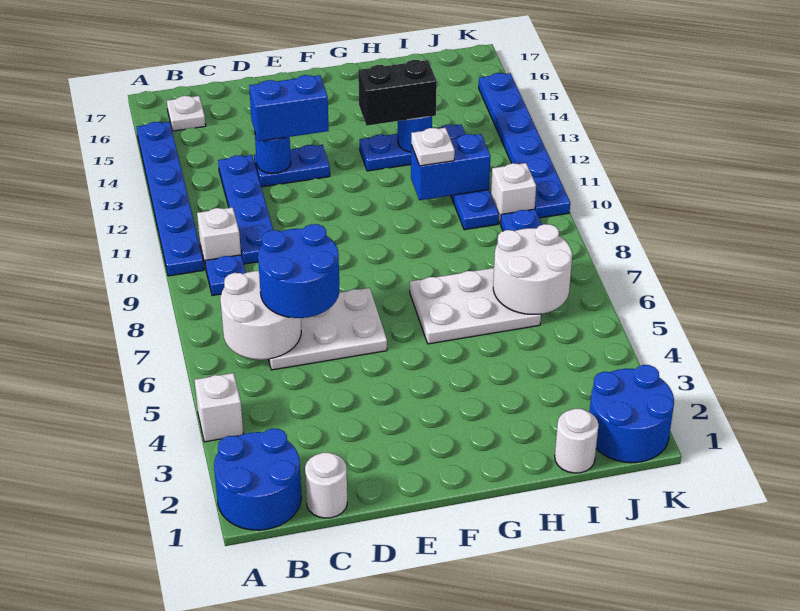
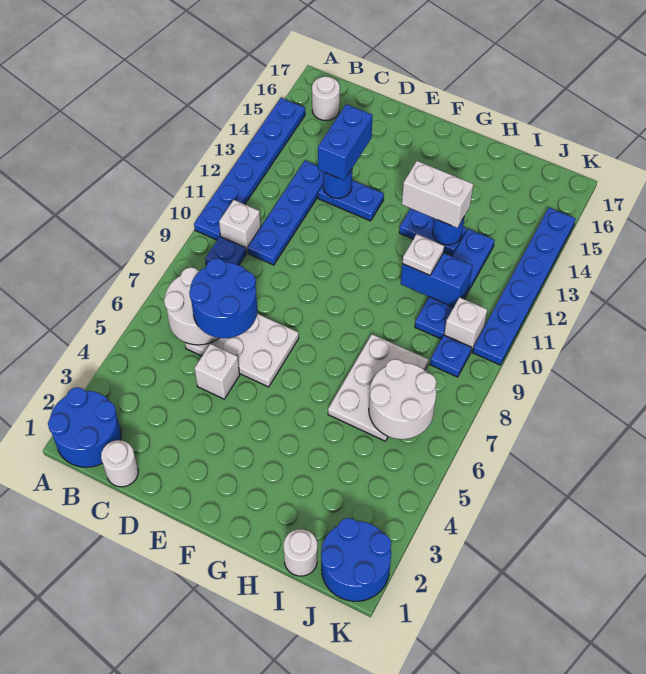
white brick A4 level 1 -> white brick D5 level 1
white plate B16 level 1 -> white round brick B16 level 1
blue brick D13:E13 level 3 -> blue brick D13:D14 level 3
white plate G6:I7 level 1 -> white plate H6:I8 level 1
black brick G13:H13 level 3 -> white brick G13:H13 level 3

